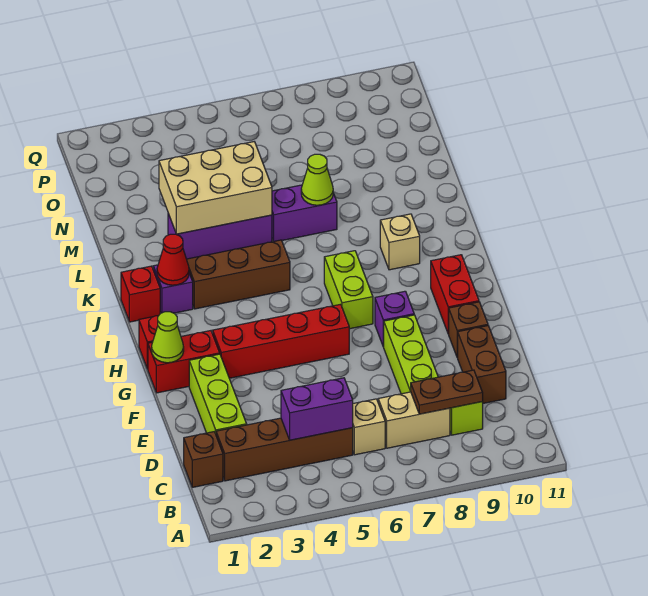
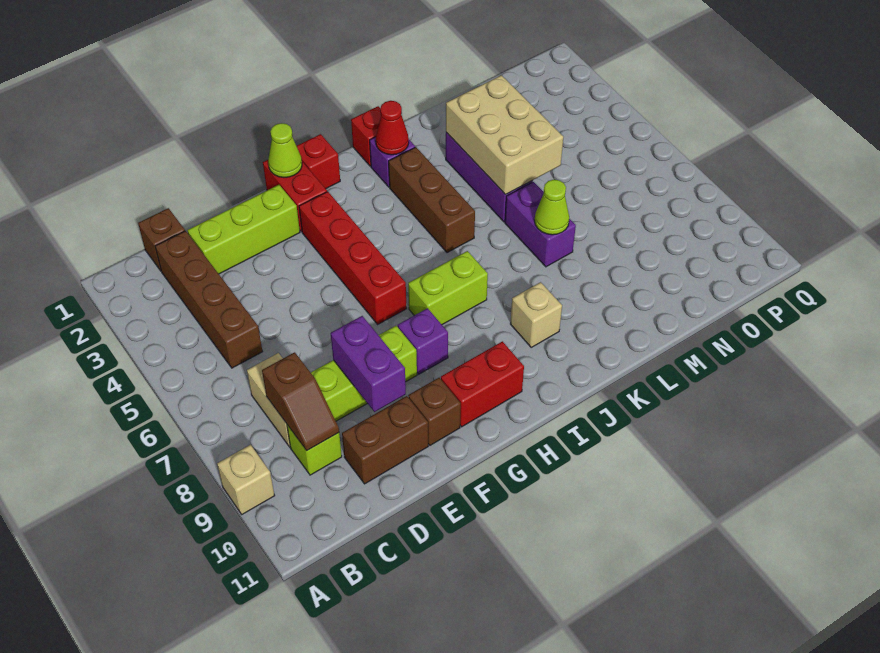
purple brick C4:C5 level 2 -> purple brick E8:E9 level 2
tan brick C6 level 1 -> tan brick A9 level 1
brown plate C8:C9 level 2 -> brown slope C8:C9 level 2 top 8

